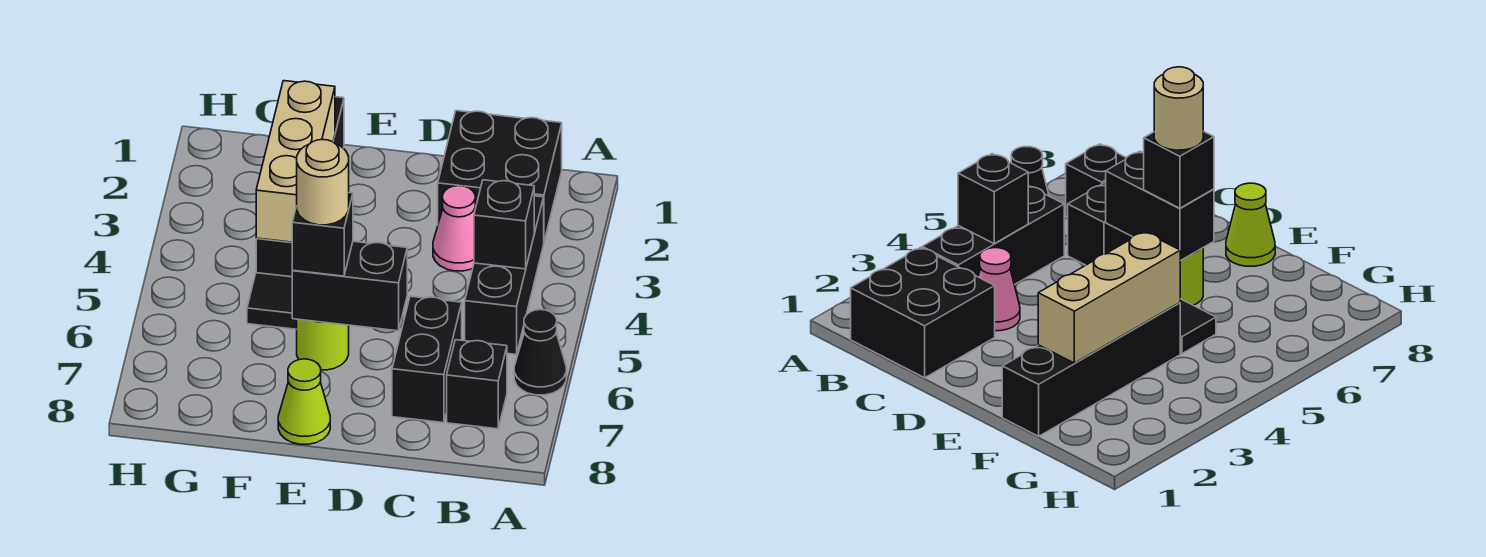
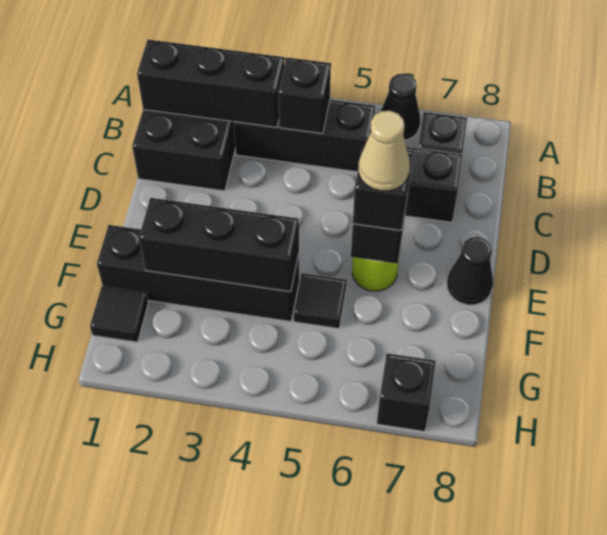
none -> black brick B1:B3 level 2
pink cone C3 level 1 -> none
tan round brick E6 level 4 -> tan cone E6 level 4
lime cone E8 level 1 -> black cone E8 level 1
tan brick F2:F4 level 2 -> black brick F2:F4 level 2
none -> black tile G1 level 1
none -> black brick H7 level 1

